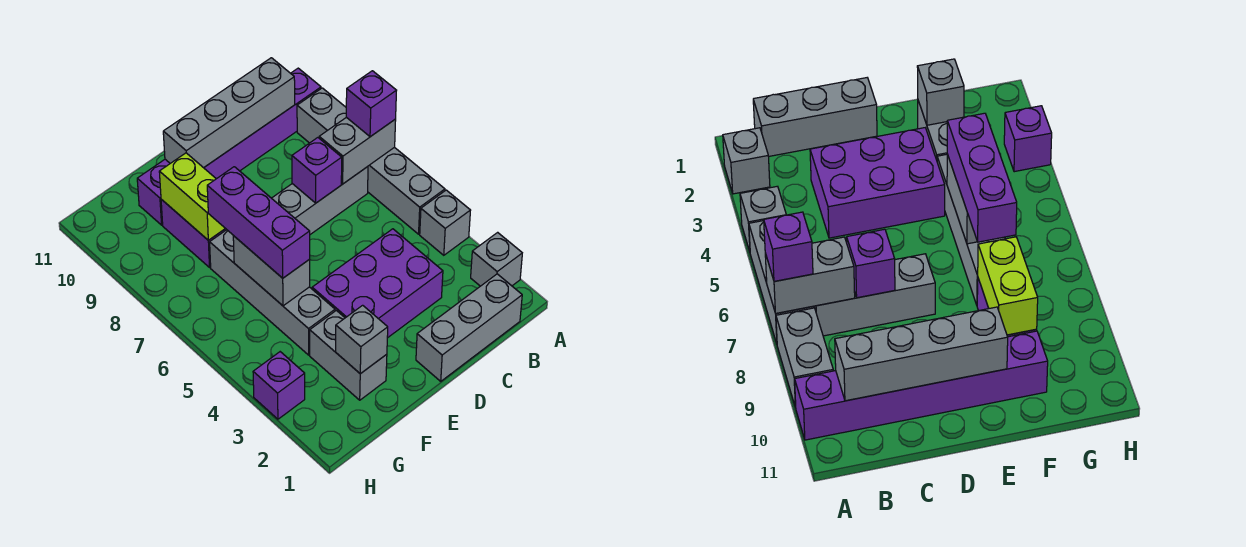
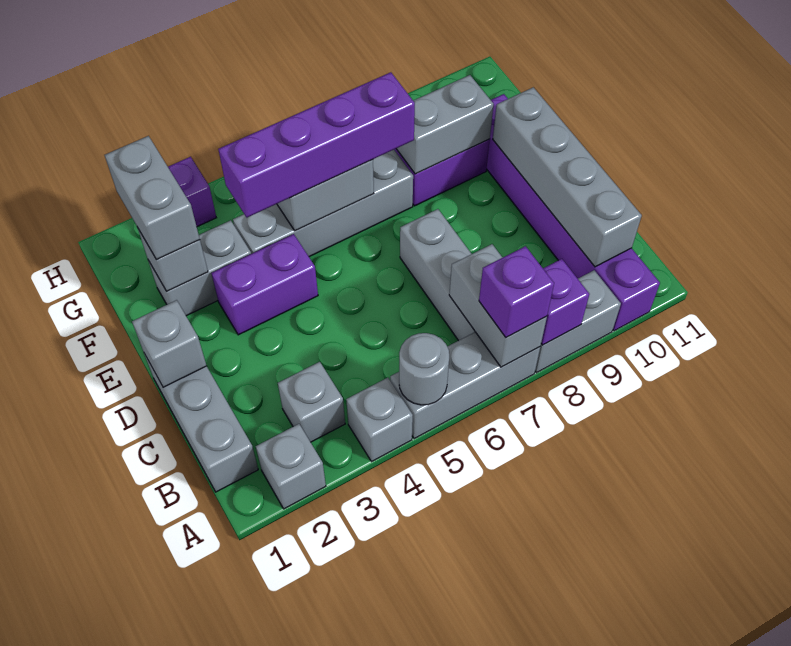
none -> grey round brick A5 level 2
none -> grey brick B3 level 1
purple brick C3:E4 level 1 -> purple brick E3:E4 level 1
purple brick C7 level 2 -> purple brick A8 level 2
none -> grey brick D1 level 2
none -> grey brick F2:G2 level 3
purple brick F5:F7 level 3 -> purple brick F4:F7 level 3
lime brick F8:F9 level 2 -> grey brick F8:F9 level 2

